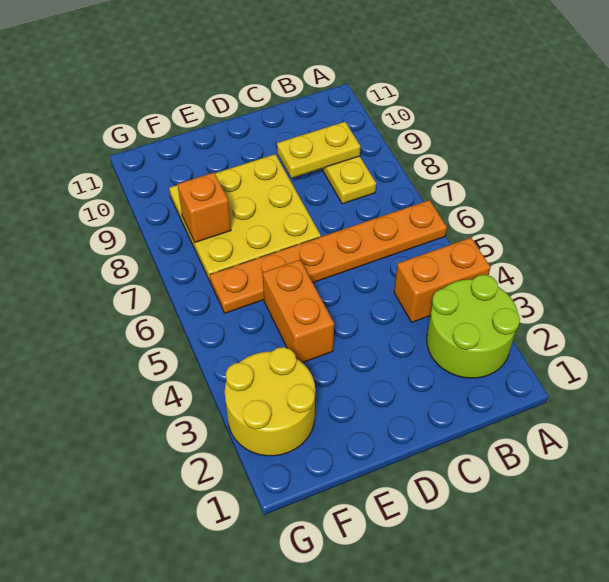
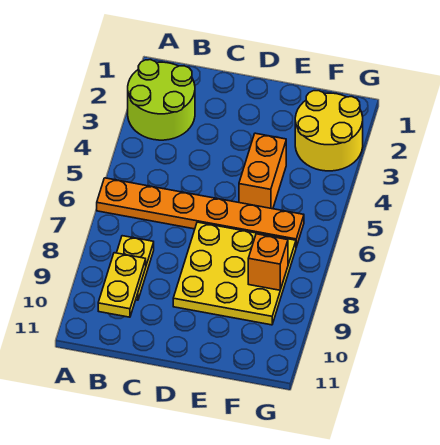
orange brick A4:B4 level 1 -> none
yellow plate B9:C9 level 2 -> yellow plate B9:B10 level 2

